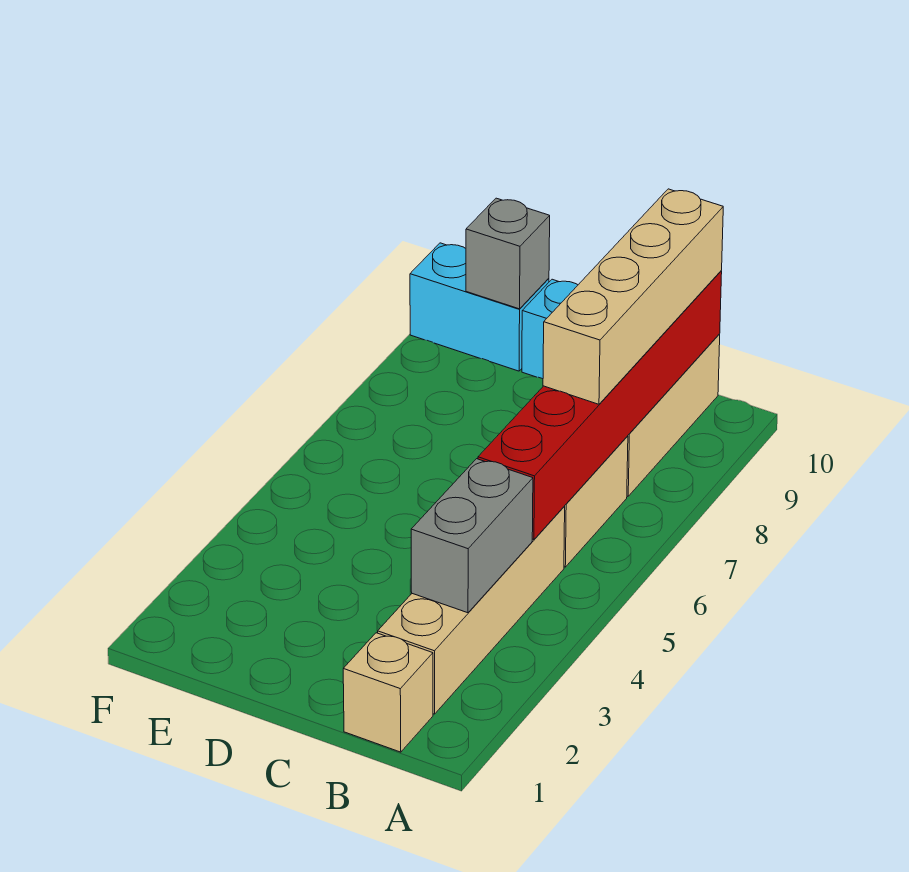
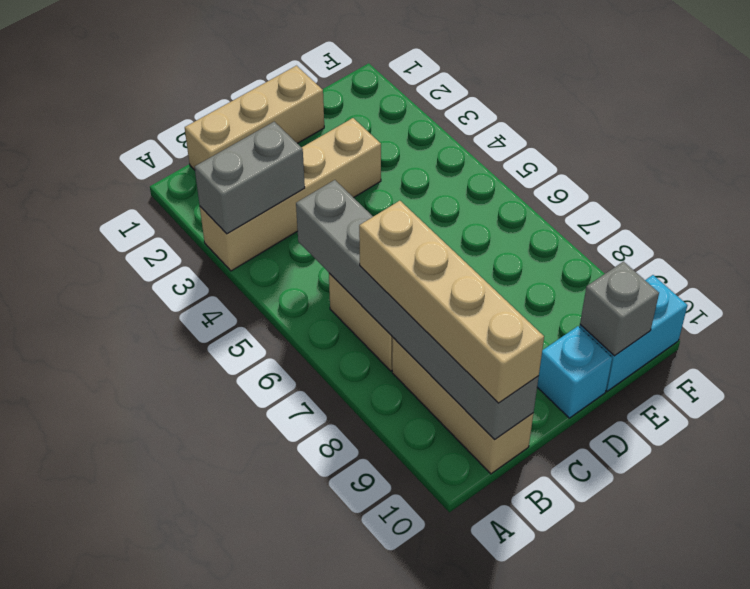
tan brick B1 level 1 -> tan brick B1:D1 level 1
tan brick B2:B5 level 1 -> tan brick A3:D3 level 1
grey brick B3:B4 level 2 -> grey brick A3:B3 level 2
red brick B5:B10 level 2 -> grey brick B5:B10 level 2

